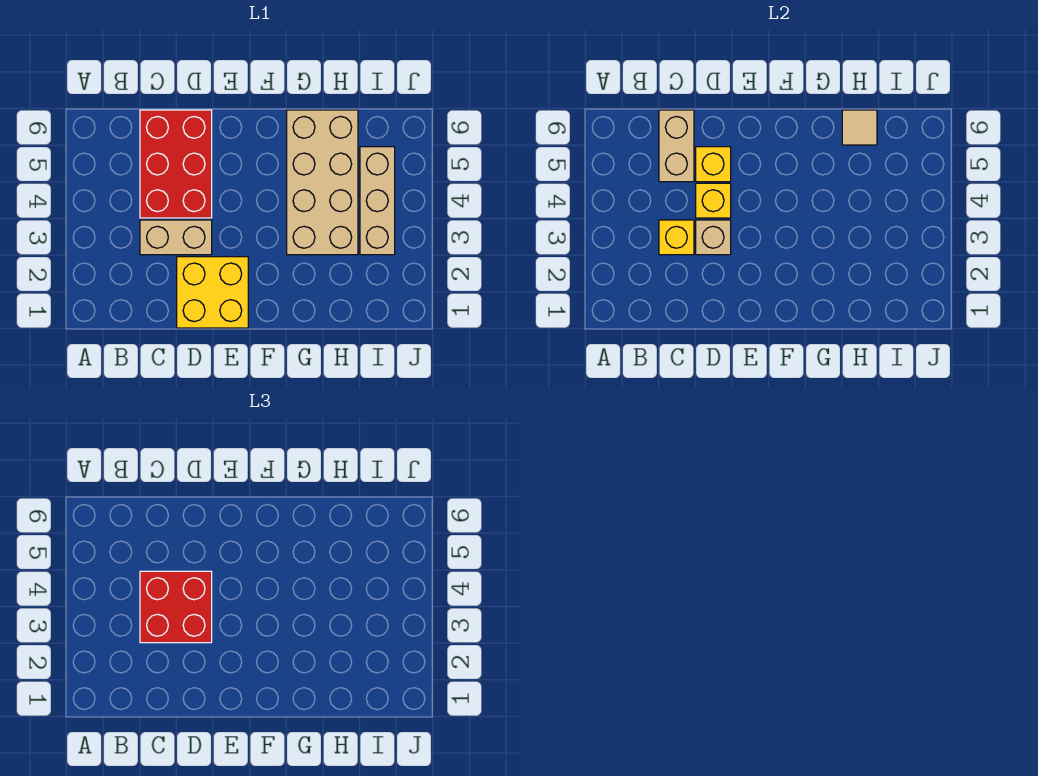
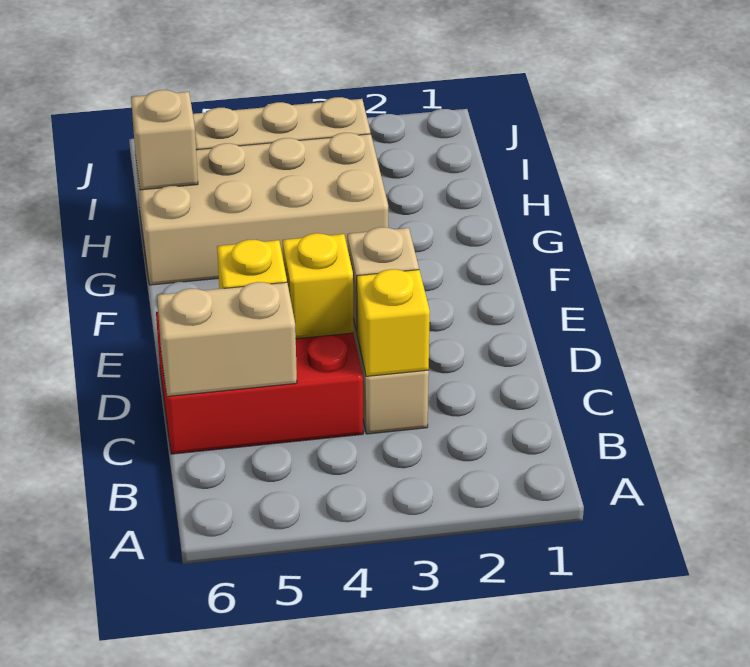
red brick C3:D4 level 3 -> none
yellow brick D1:E2 level 1 -> none
tan tile H6 level 2 -> tan brick H6 level 2

